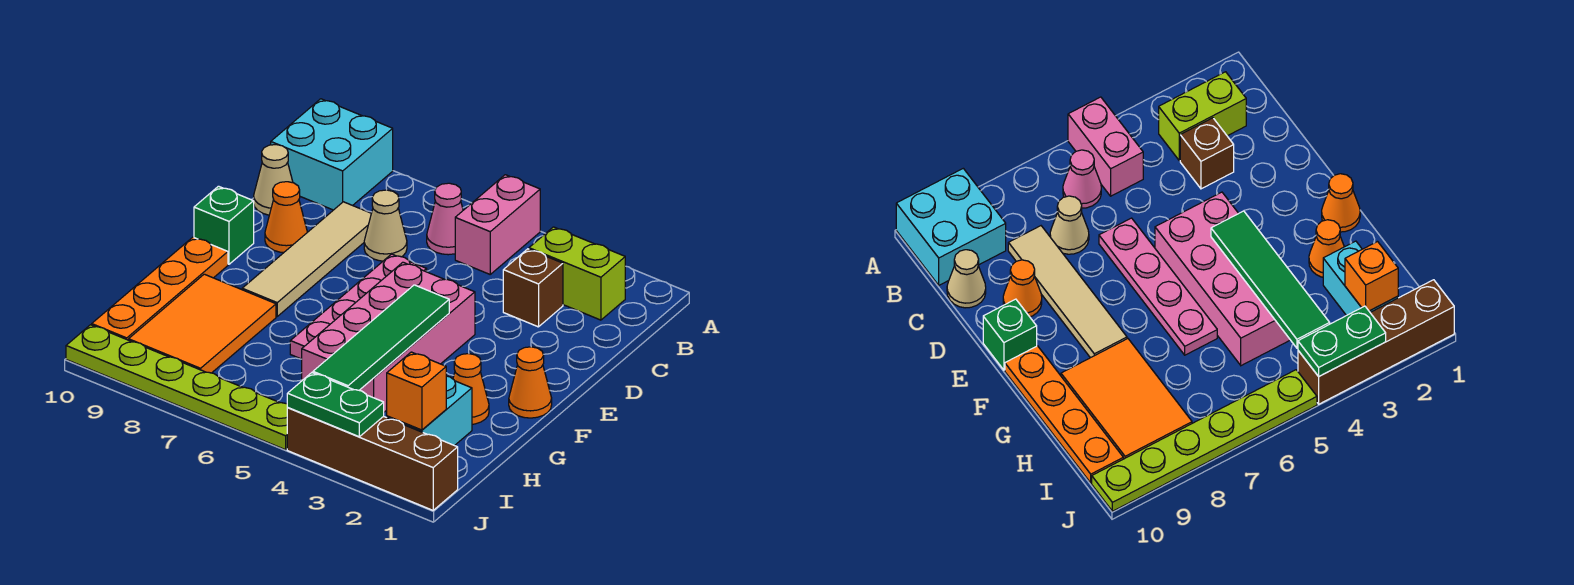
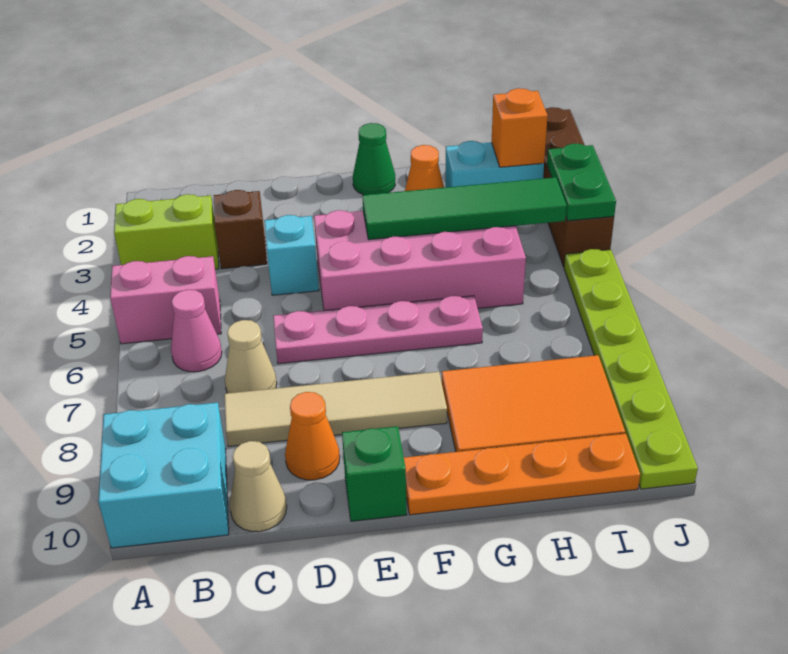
lime brick B2:B3 level 1 -> lime brick A3:B3 level 1
none -> cyan brick D4 level 1
orange cone F1 level 1 -> green cone F1 level 1

